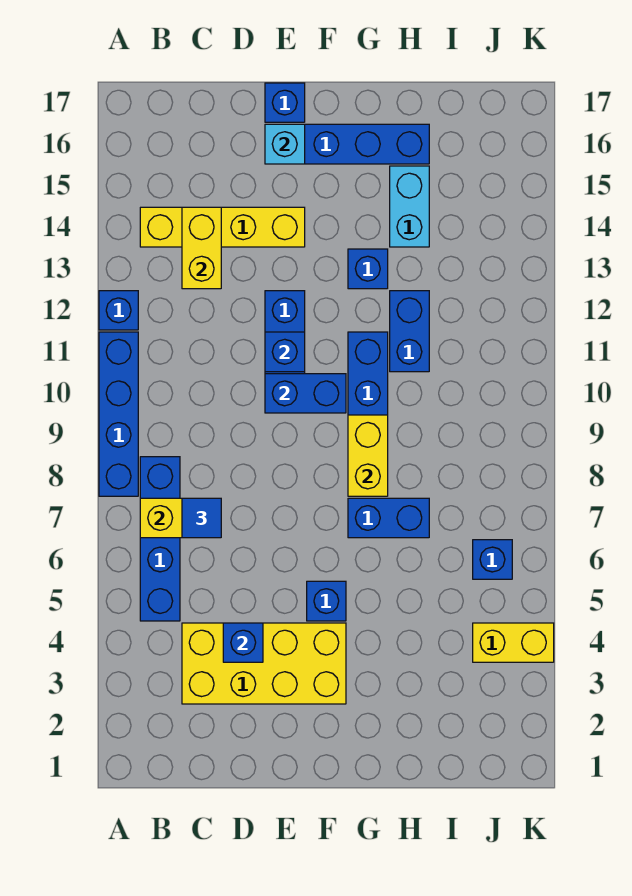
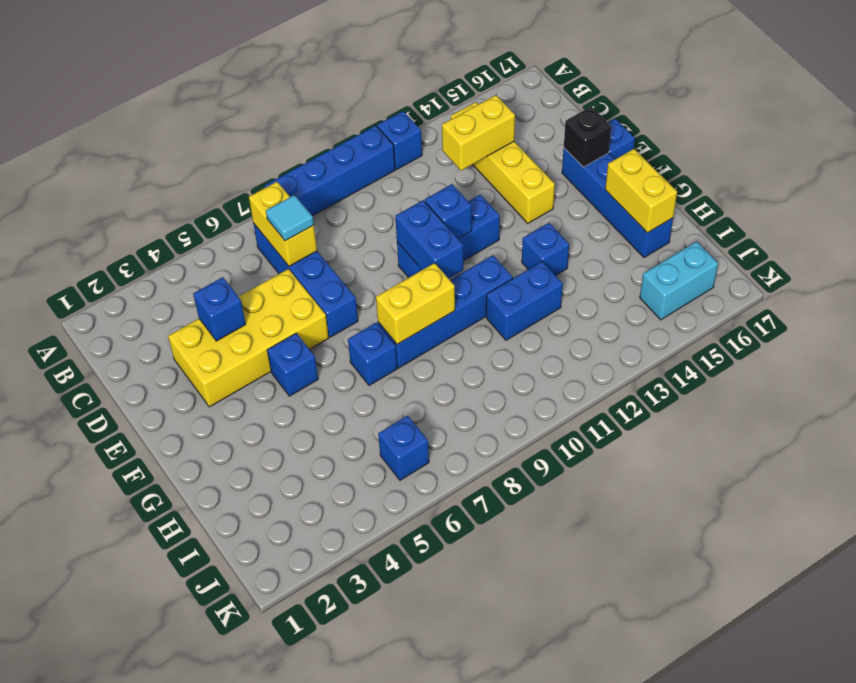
blue brick B5:B8 level 1 -> blue brick B7:E7 level 1
yellow brick C3:F4 level 1 -> yellow brick D3:E6 level 1
blue tile C7 level 3 -> cyan tile C7 level 3
cyan brick E16 level 2 -> black brick E16 level 2
blue brick G7:H7 level 1 -> blue brick G7 level 1
cyan brick H14:H15 level 1 -> cyan brick J15:J16 level 1
yellow brick J4:K4 level 1 -> yellow brick G16:H16 level 2

